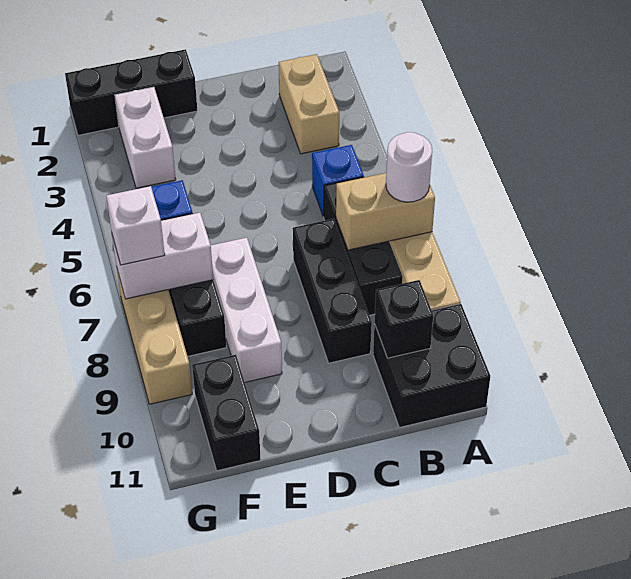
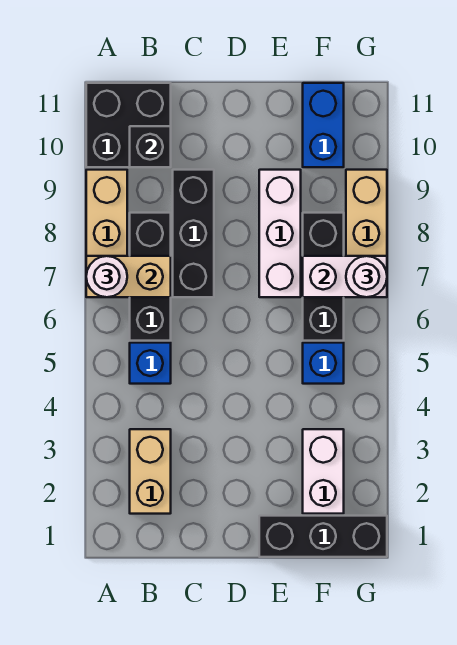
black brick F10:F11 level 1 -> blue brick F10:F11 level 1
white brick G7 level 3 -> white round brick G7 level 3

